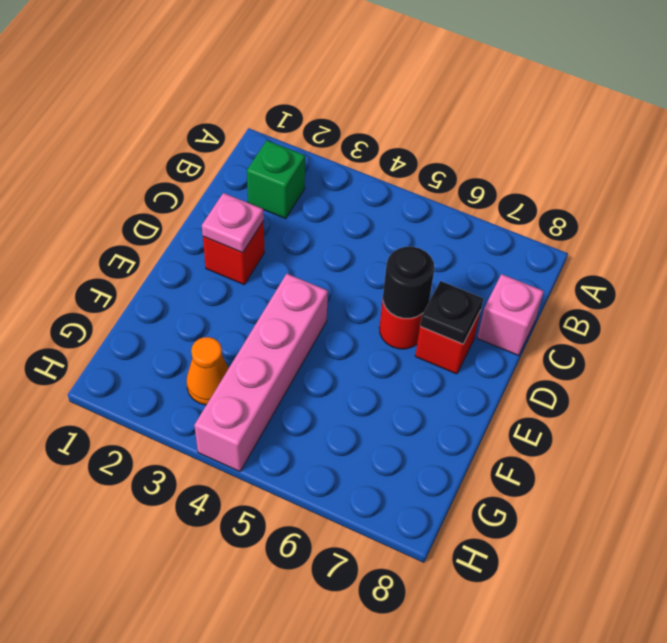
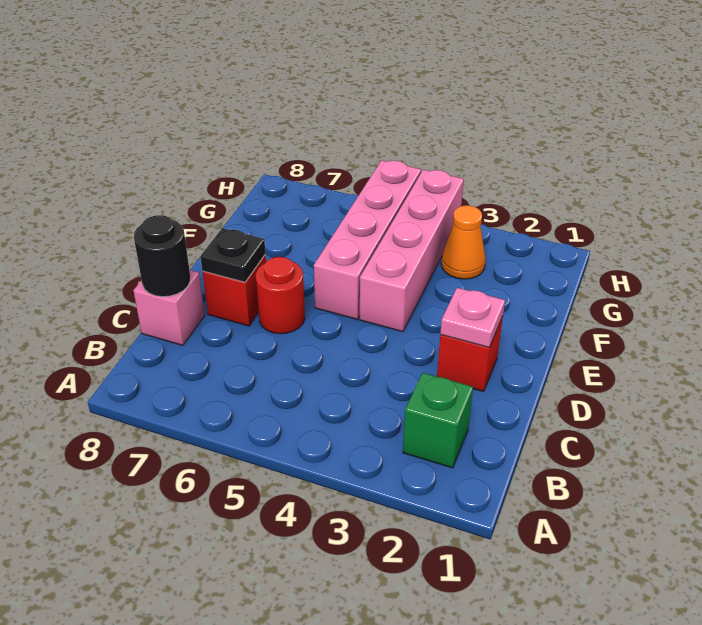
black round brick D6 level 2 -> black round brick C8 level 2
none -> pink brick E5:H5 level 1

